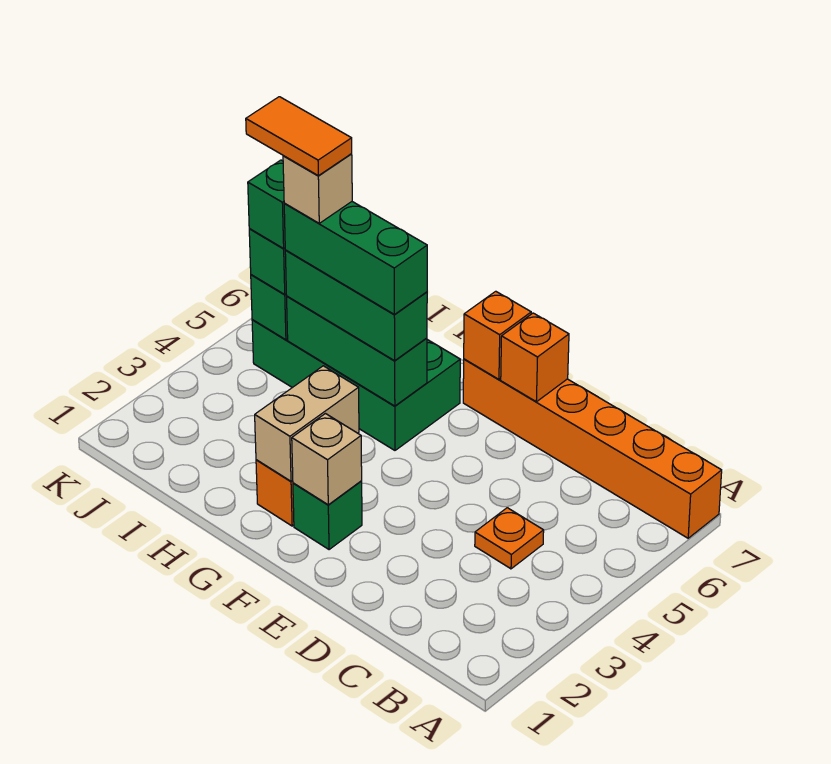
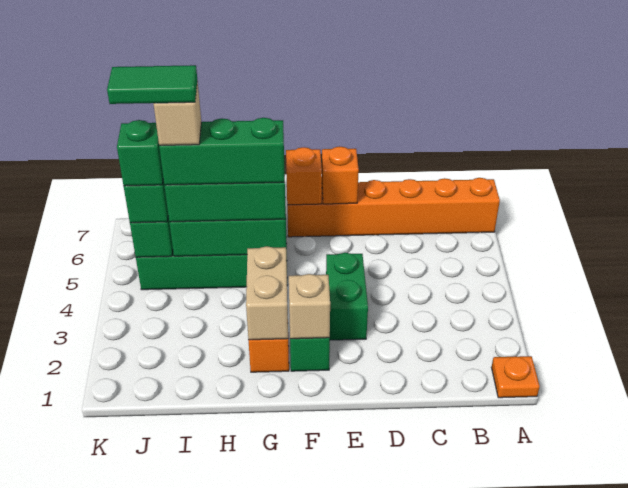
orange plate C4 level 1 -> orange plate A1 level 1
none -> green brick E3:E4 level 1
orange tile I5:J5 level 6 -> green tile I5:J5 level 6

